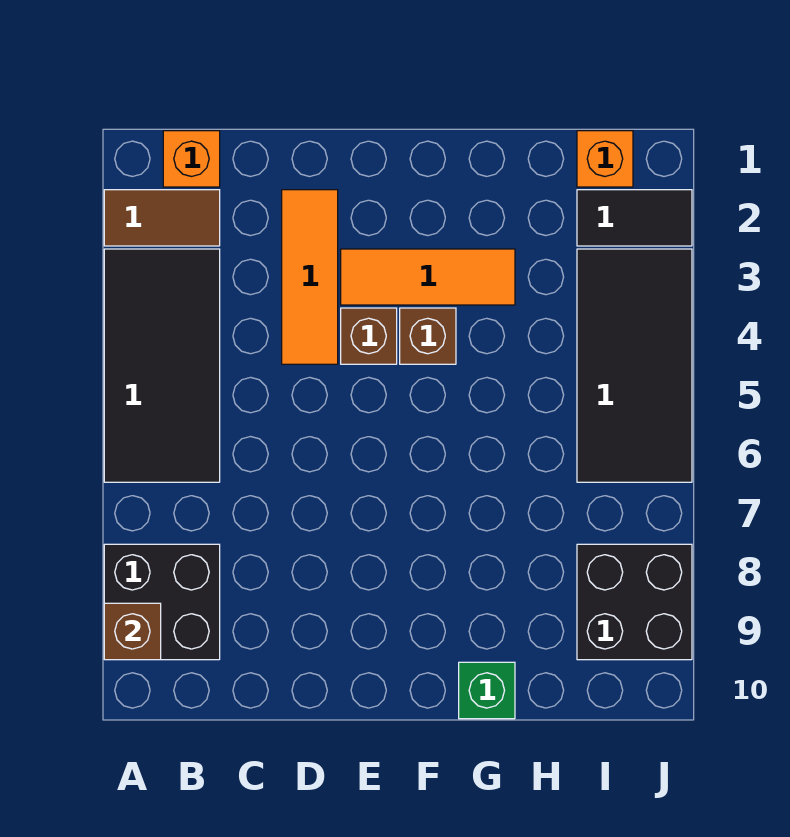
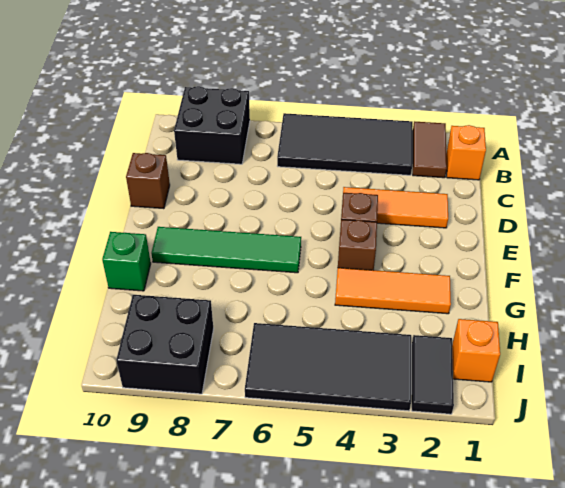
brown brick A9 level 2 -> brown brick D10 level 1
orange tile E3:G3 level 1 -> orange tile G2:G4 level 1
none -> green tile F6:F9 level 1

